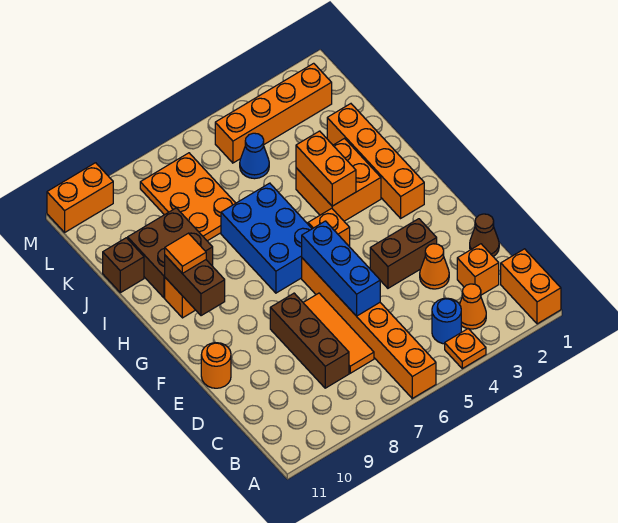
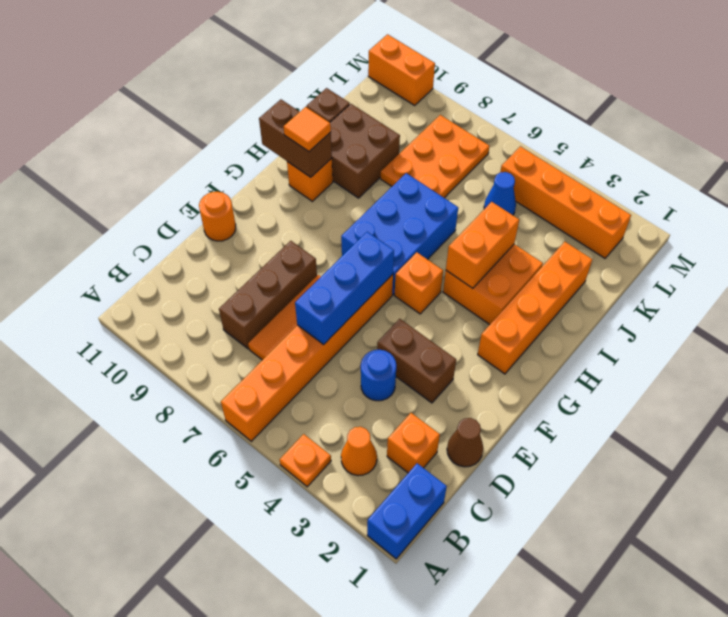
orange brick A1:B1 level 1 -> blue brick A1:B1 level 1
blue round brick B4 level 1 -> blue round brick D4 level 1
orange cone D3 level 1 -> none
brown brick G10:H10 level 2 -> brown brick H10:H11 level 2

